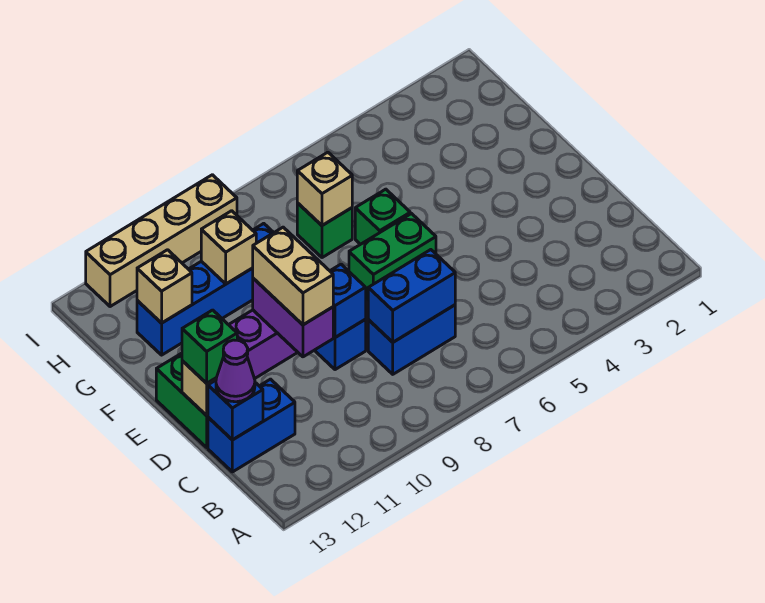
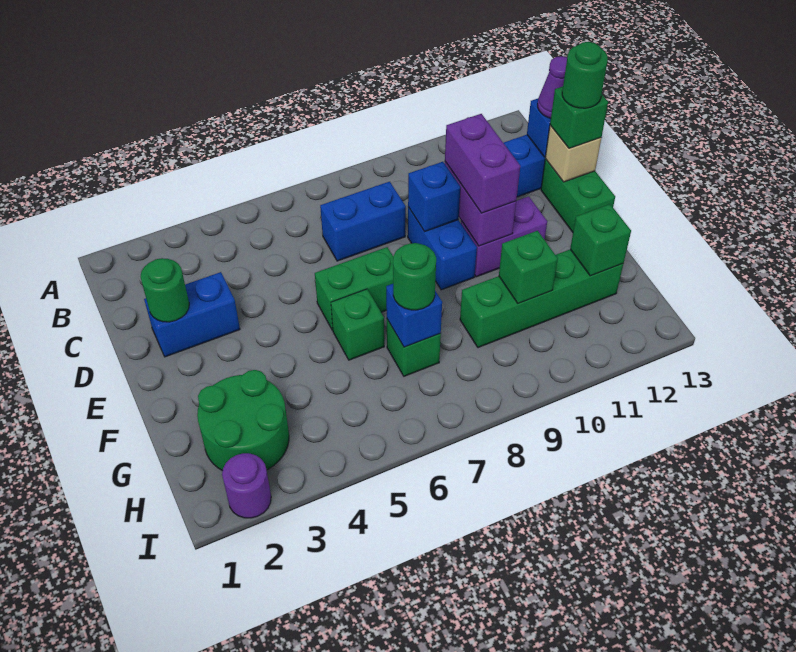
blue brick C7:C8 level 2 -> blue brick D2:D3 level 1
none -> green round brick D2 level 2
tan brick D10:E10 level 3 -> purple brick D10:E10 level 3
none -> green round brick D13 level 4
none -> green round brick G2:H3 level 1
tan brick G7 level 2 -> blue brick G7 level 2
none -> green round brick G7 level 3
blue brick G9:G12 level 1 -> green brick G9:G12 level 1
tan brick G10 level 2 -> green brick G10 level 2
tan brick G12 level 2 -> green brick G12 level 2
none -> purple round brick I2 level 1
tan brick I9:I12 level 1 -> none

